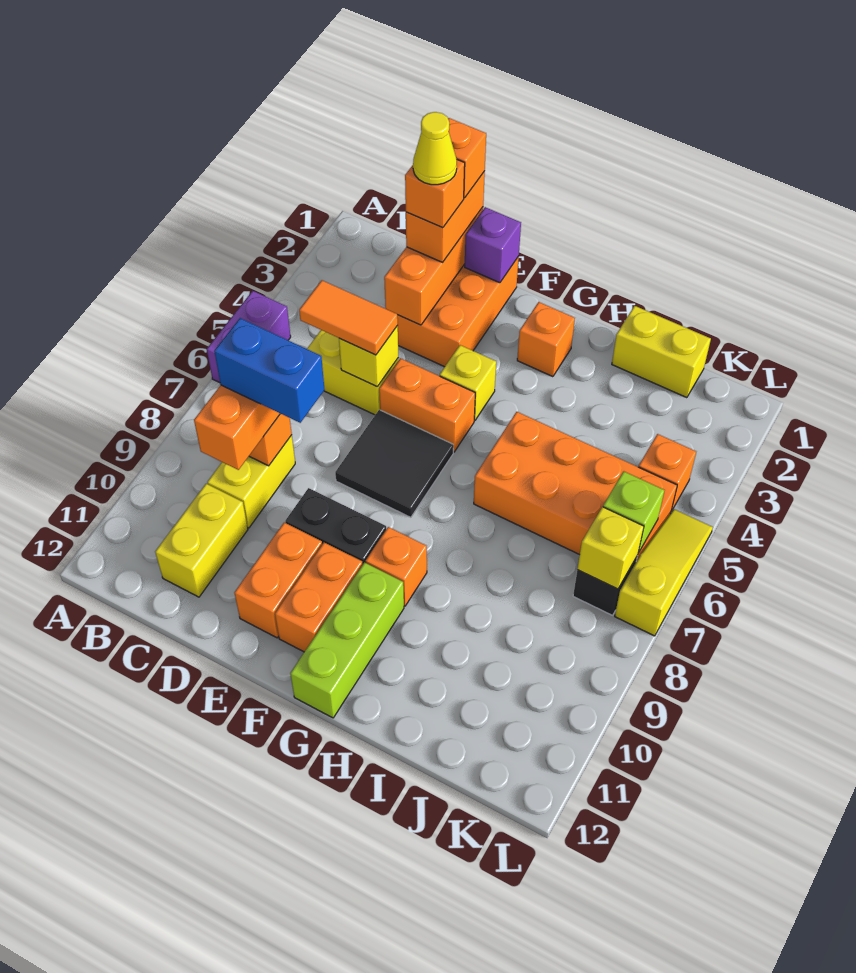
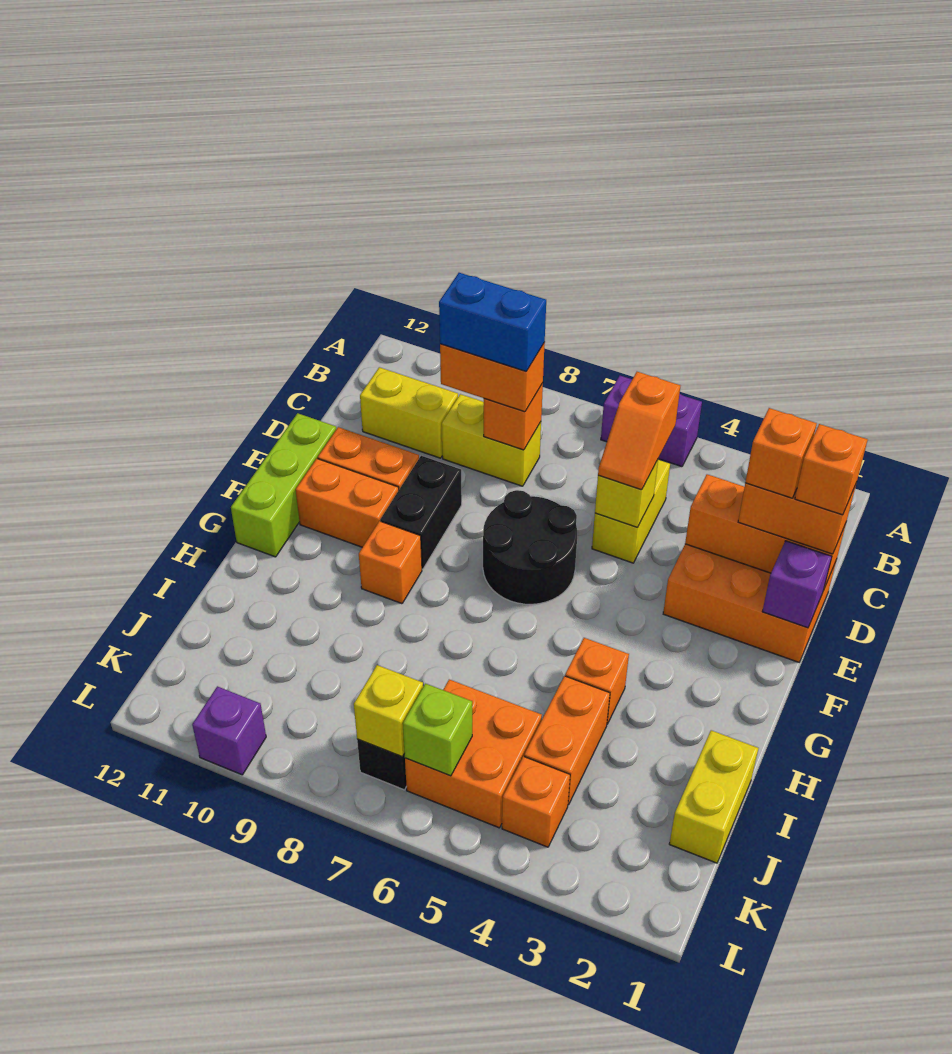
orange tile C5:D5 level 3 -> orange slope C5:D5 level 3 top C
blue brick C8:D8 level 4 -> blue brick C8:C9 level 4
yellow cone D2 level 5 -> none
orange brick E5:F5 level 1 -> orange brick I4:J4 level 1
black tile E6:F7 level 1 -> black round brick E6:F7 level 1
yellow brick F4 level 1 -> none
orange brick G2 level 1 -> orange brick H4 level 1
lime brick G10:G12 level 1 -> lime brick E12:G12 level 1
orange brick H5:K6 level 1 -> orange brick J5:K6 level 1
yellow slope L5:L7 level 1 top 7 -> none
none -> purple brick L10 level 1

